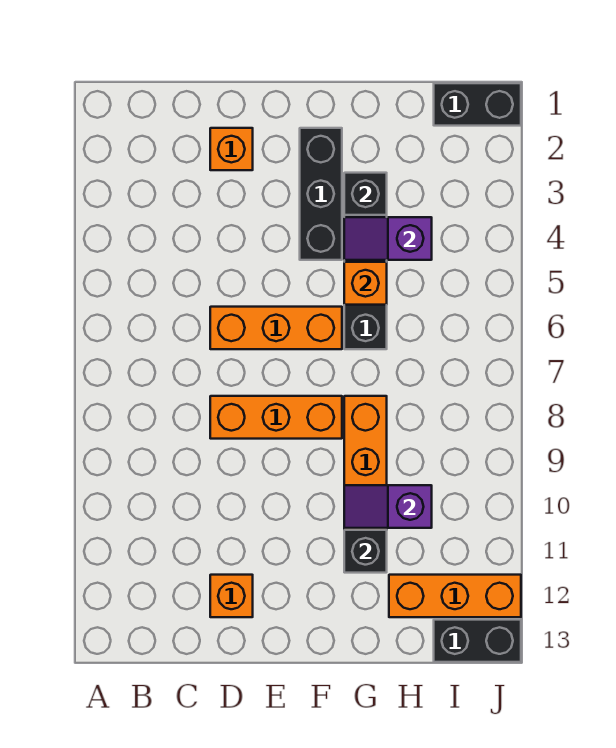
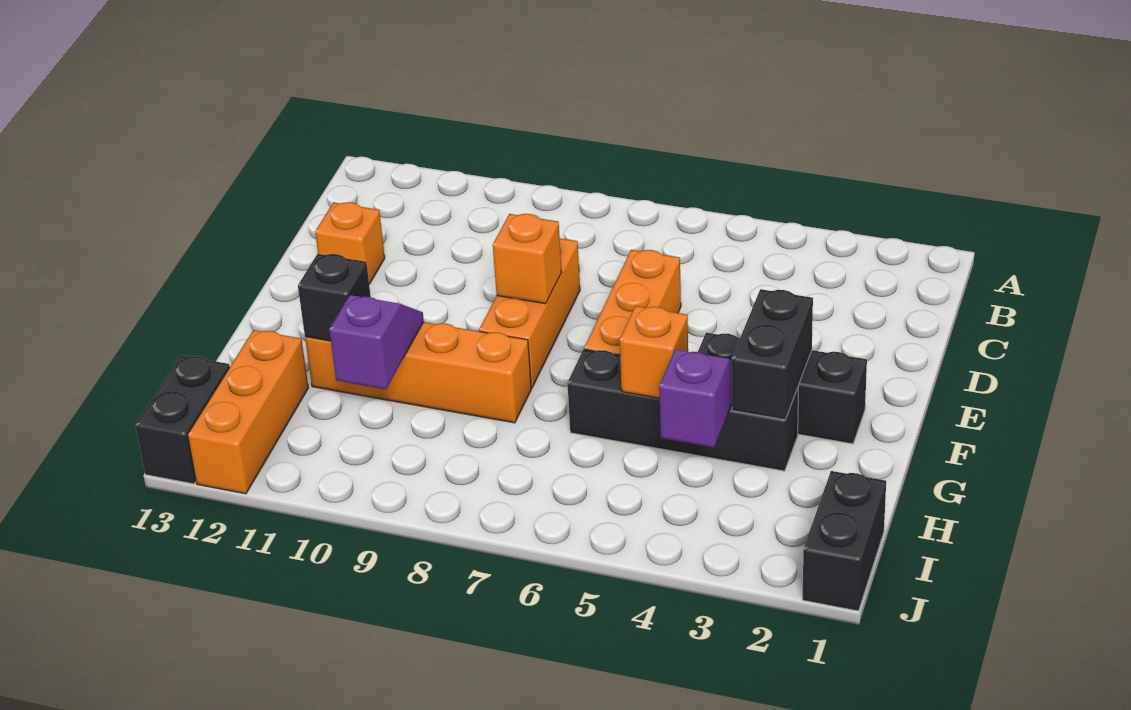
orange brick D2 level 1 -> orange brick E8 level 2
black brick G3 level 2 -> black brick F3:G3 level 2

